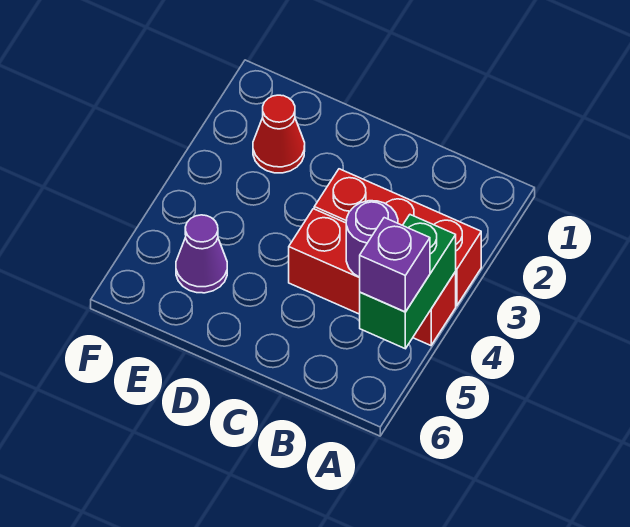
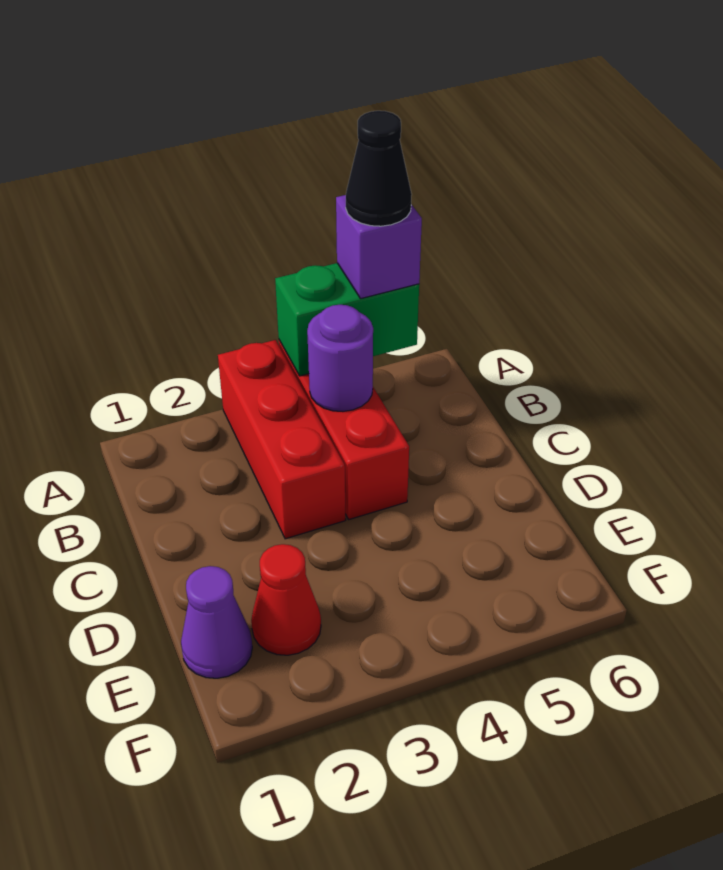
none -> black cone A5 level 4
purple cone E5 level 1 -> purple cone E1 level 1

